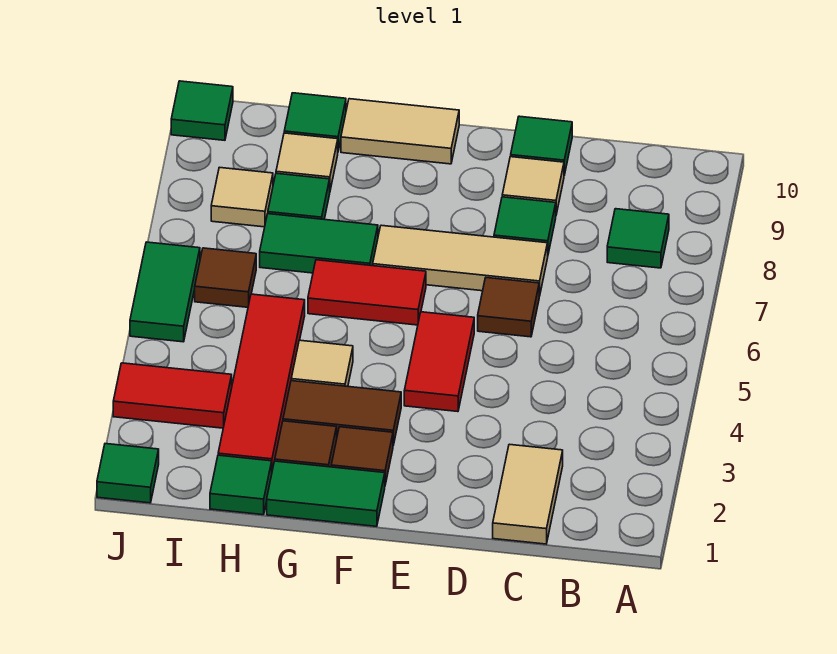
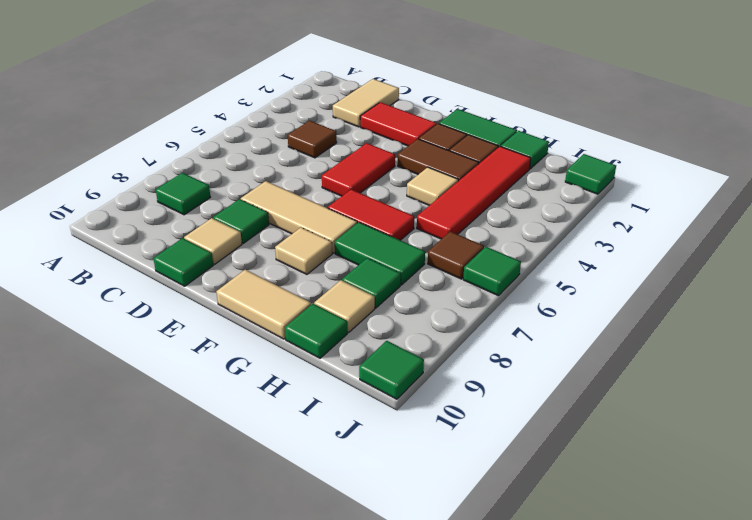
brown tile D6 level 1 -> brown tile C4 level 1
red tile I3:J3 level 1 -> red tile D2:E2 level 1
tan tile I8 level 1 -> tan tile F8 level 1
green tile J5:J6 level 1 -> green tile J6 level 1

